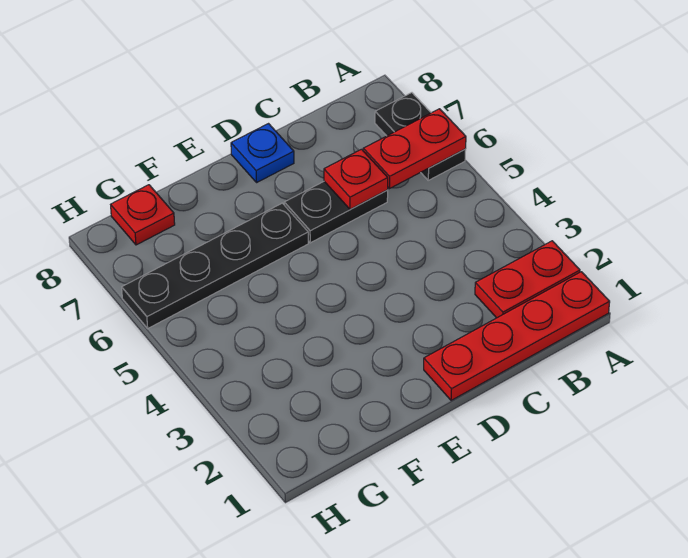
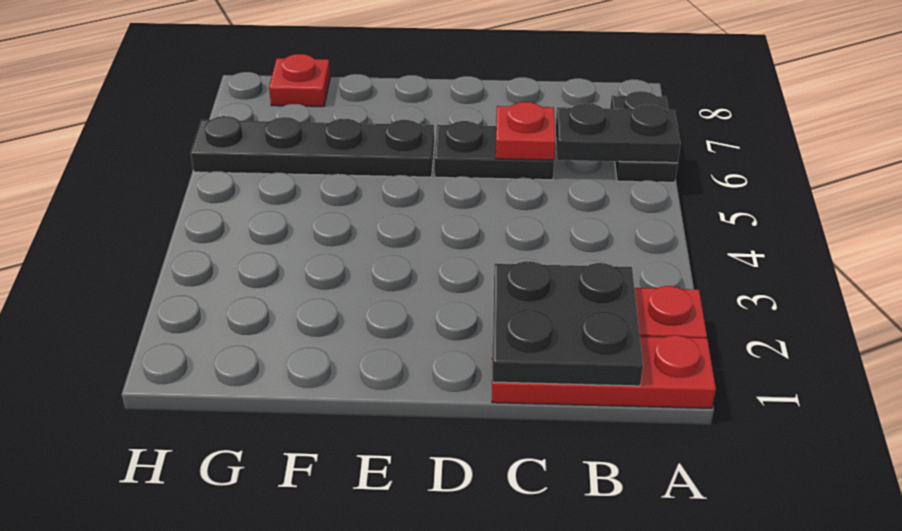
red plate A1:D1 level 1 -> red plate A1:C1 level 1
red plate A6:B6 level 2 -> black plate A6:B6 level 2
none -> black plate B1:C2 level 2
blue plate D8 level 1 -> none

